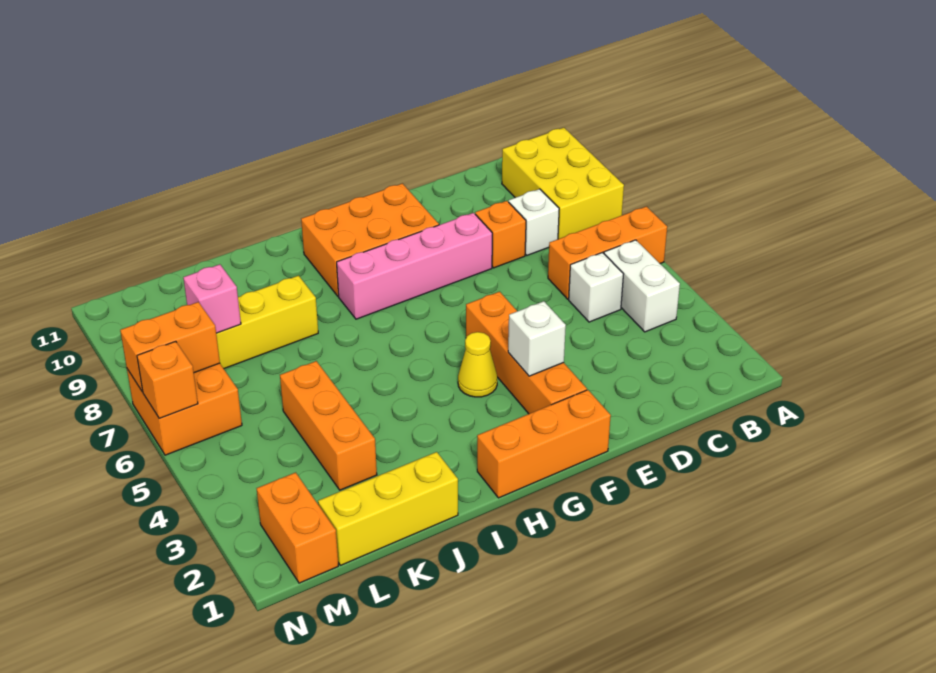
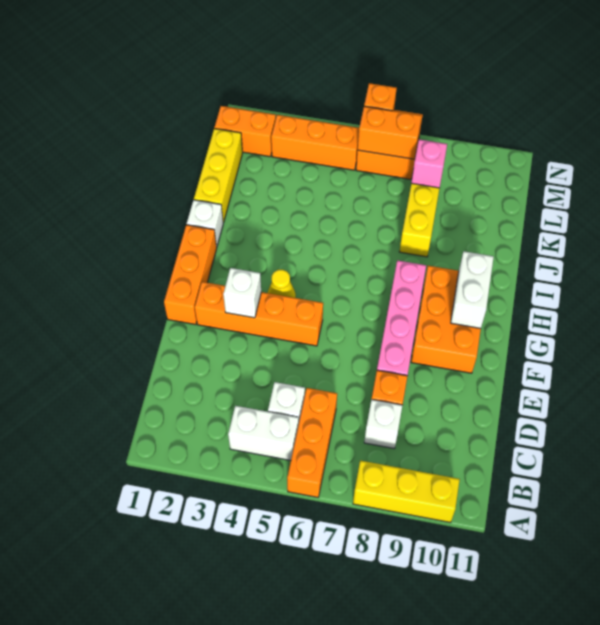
yellow brick A8:B10 level 1 -> yellow brick A8:A10 level 1
none -> white brick G10:H10 level 2
none -> white brick I1 level 1
orange brick K3:K5 level 1 -> orange brick M3:M5 level 1
orange brick M7:N7 level 2 -> orange brick M6:M7 level 2

